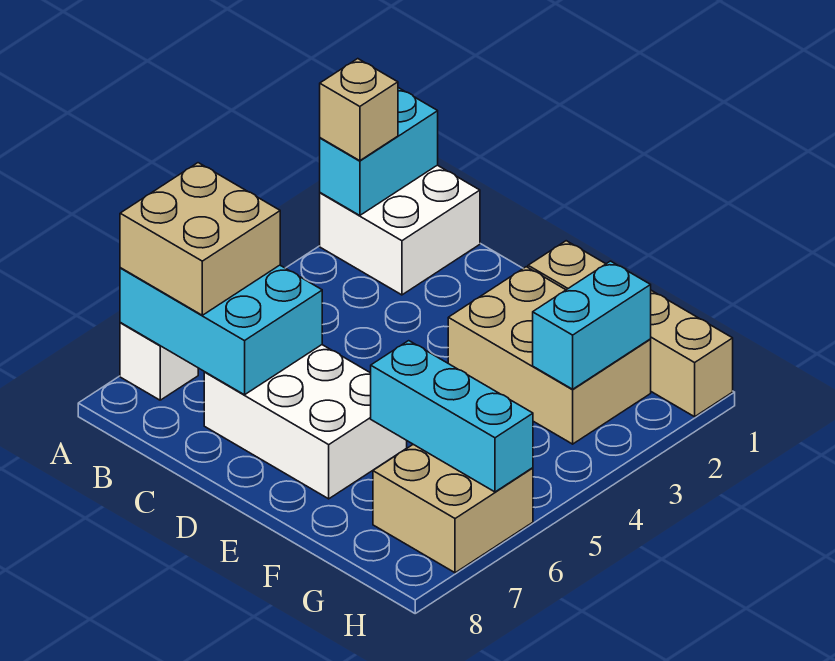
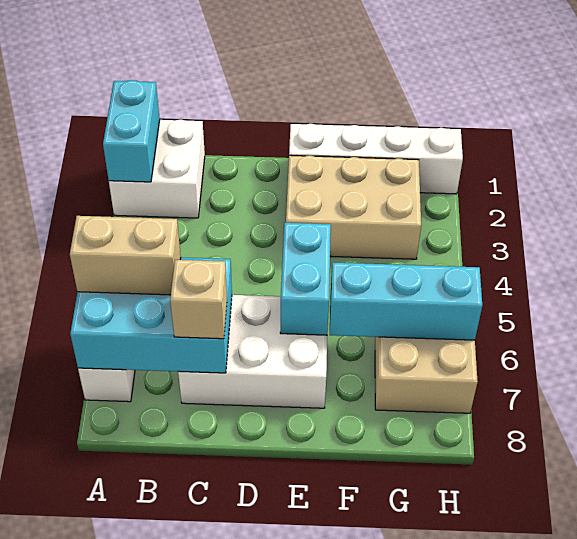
tan brick A2 level 3 -> tan brick C7 level 3
tan brick A6:B7 level 3 -> tan brick A6:B6 level 3
tan brick E1:H1 level 1 -> white brick E1:H1 level 1
cyan brick G2:G3 level 2 -> cyan brick E5:E6 level 2

